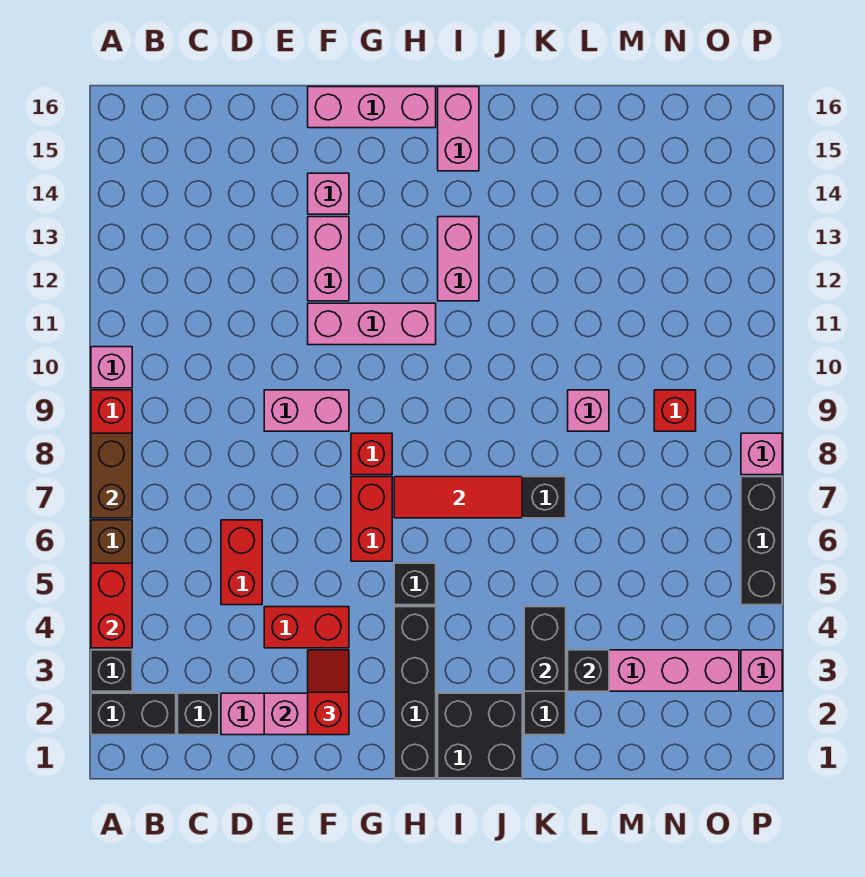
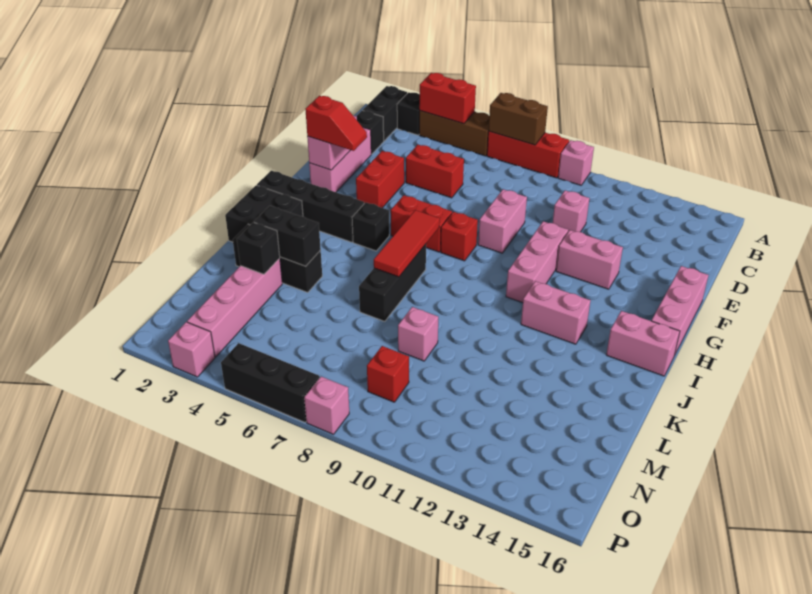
pink brick F14 level 1 -> pink brick D11 level 1

